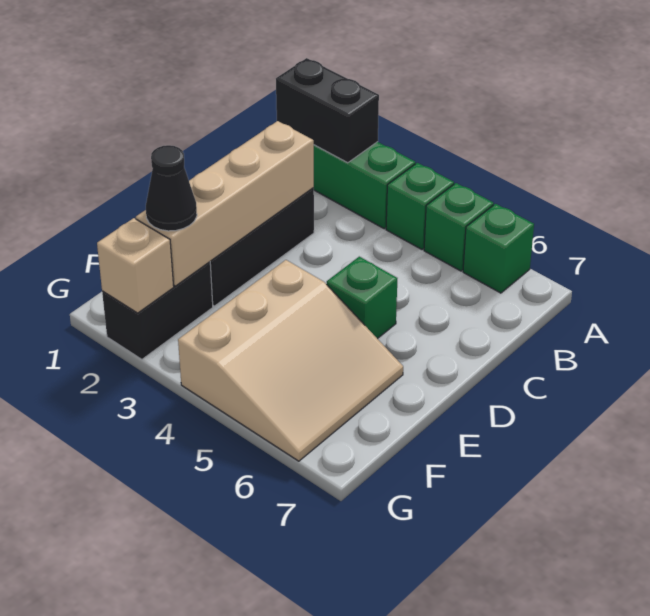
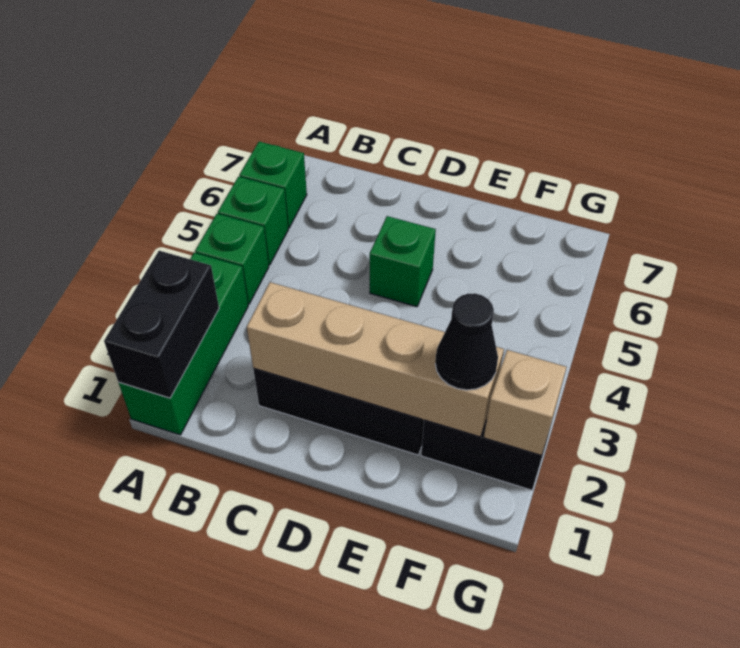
tan slope E4:G6 level 1 top 4 -> none

